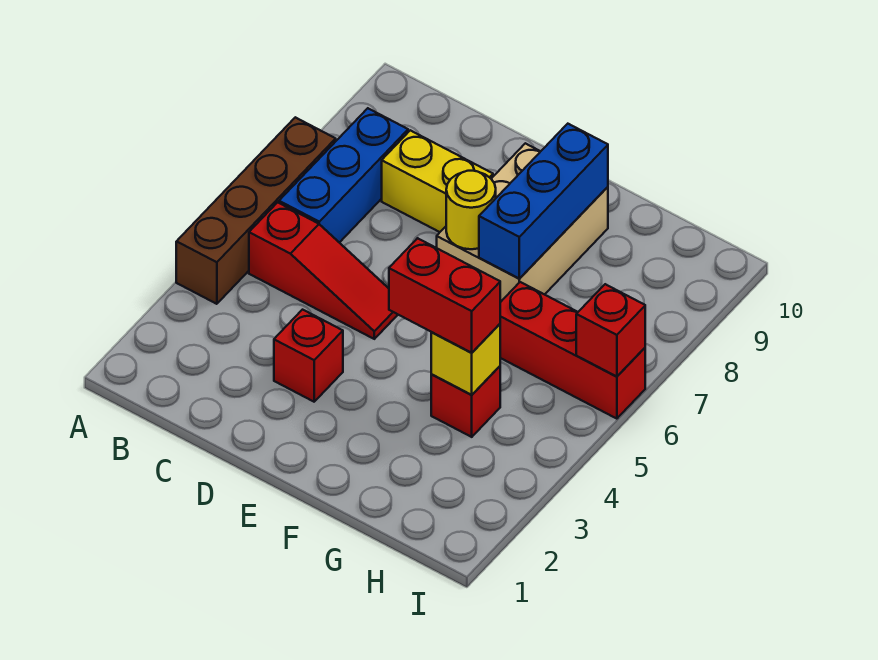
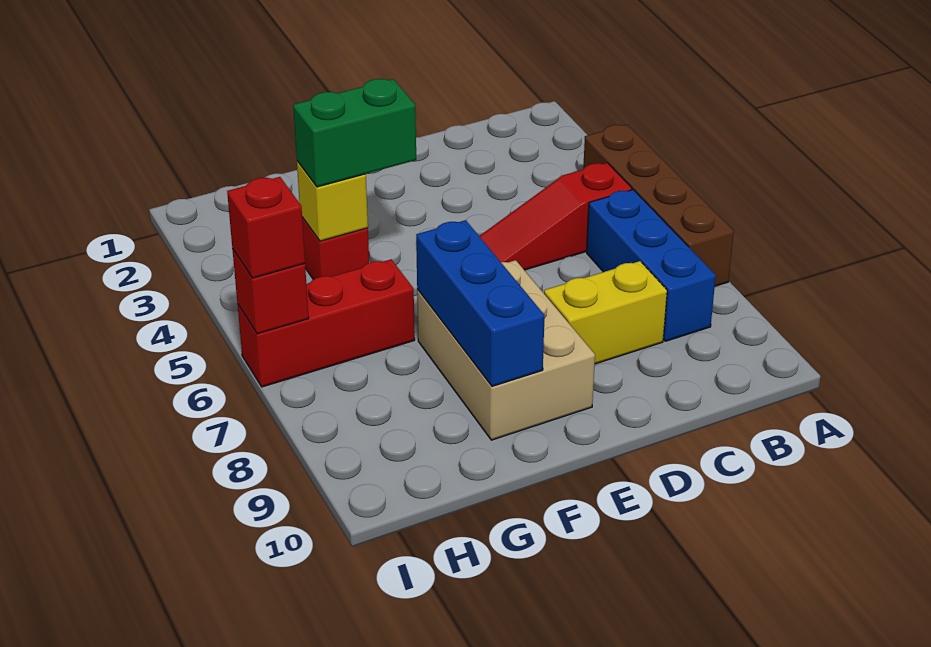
red brick D3 level 1 -> red brick I6 level 3
yellow round brick E7 level 2 -> none
red brick F4:G4 level 3 -> green brick F4:G4 level 3

